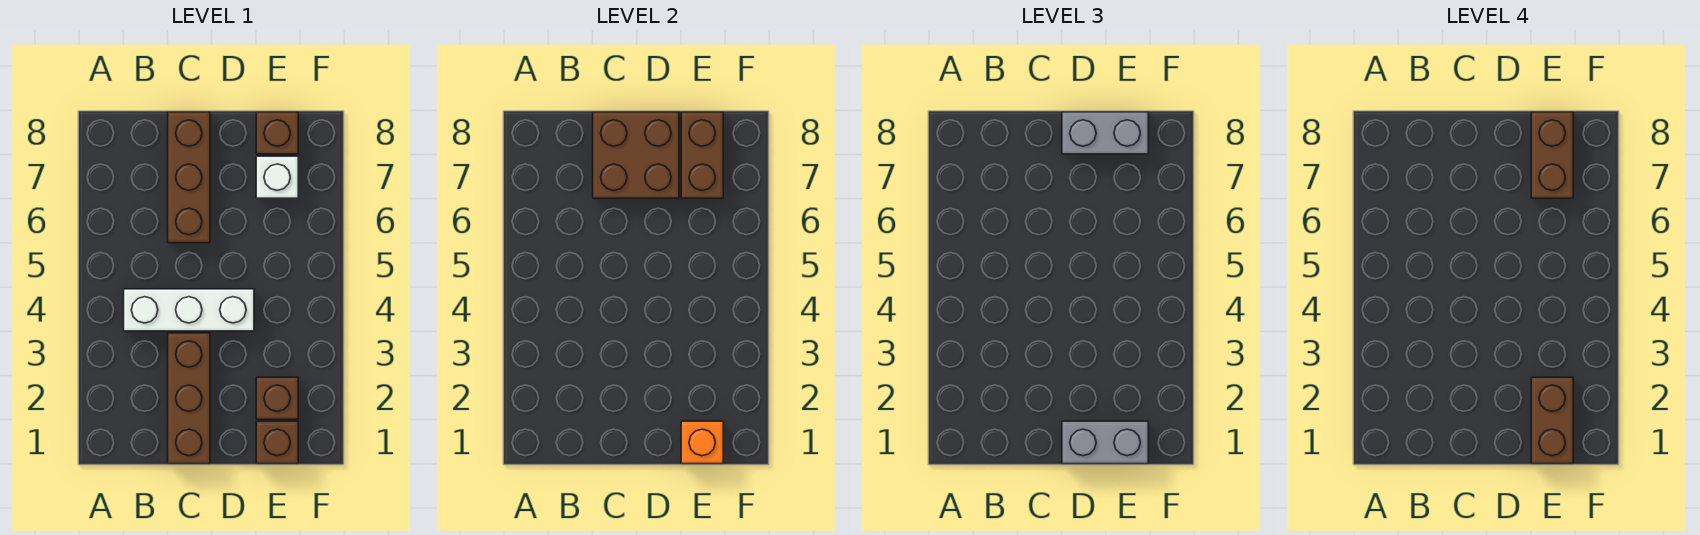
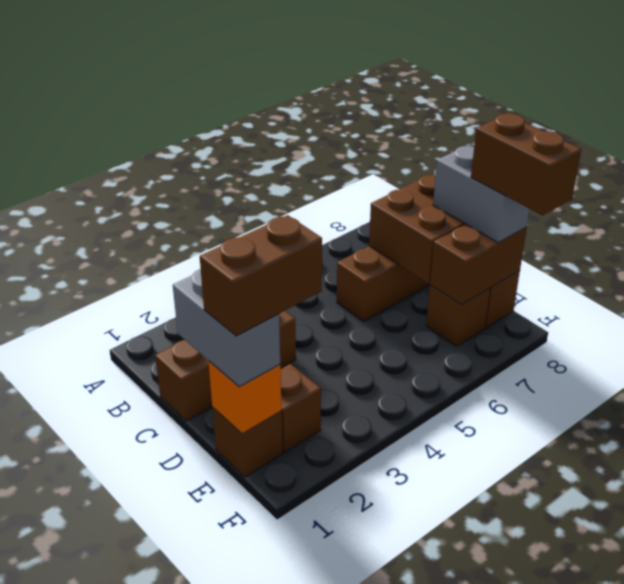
white brick B4:D4 level 1 -> none
white brick E7 level 1 -> brown brick E7 level 1
brown brick E7:E8 level 4 -> brown brick E8:F8 level 4

